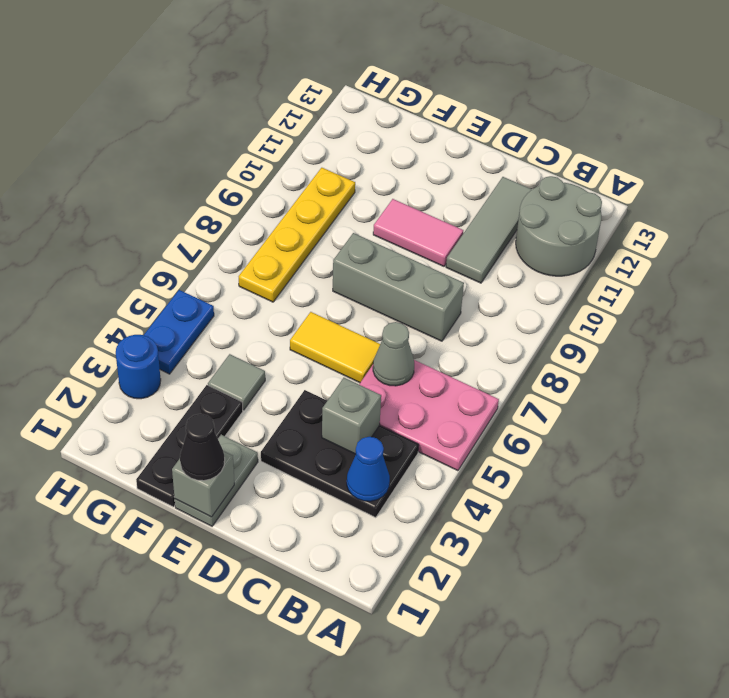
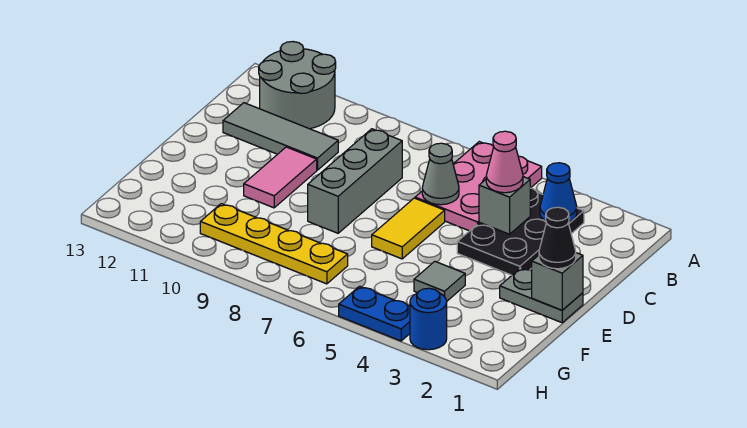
none -> pink cone C4 level 3
black plate F1:F3 level 1 -> none

